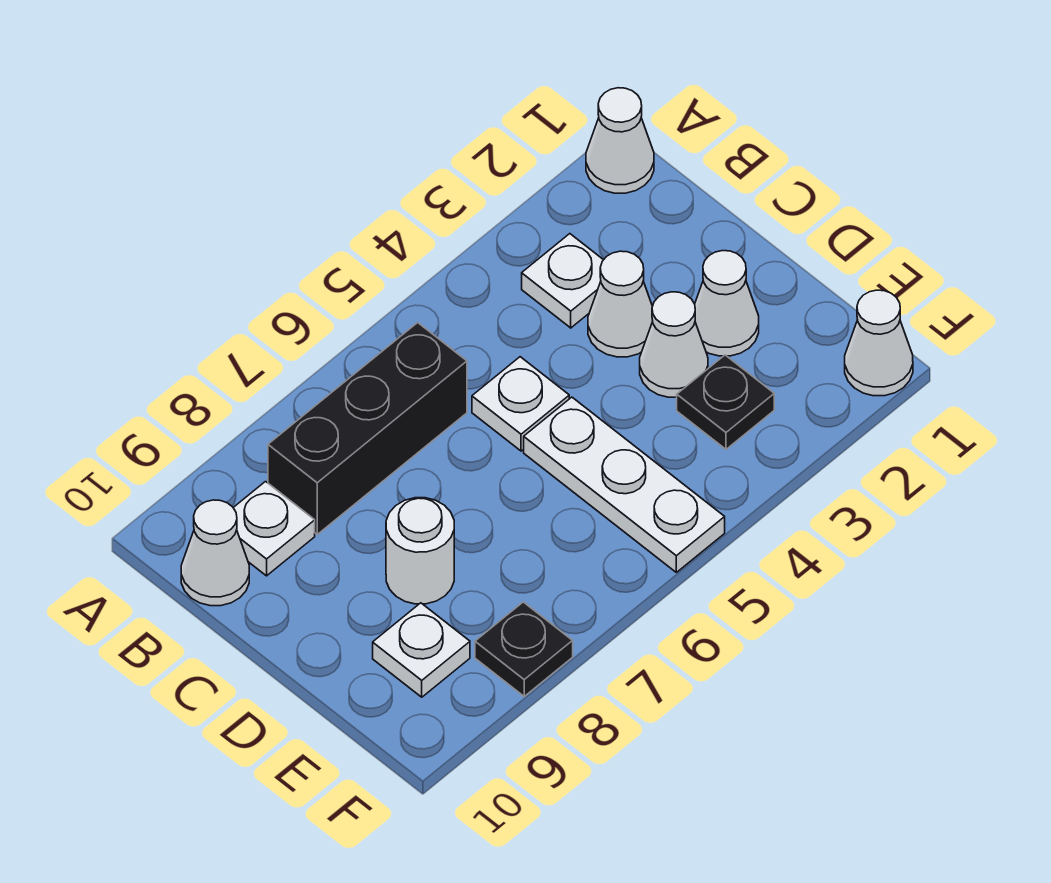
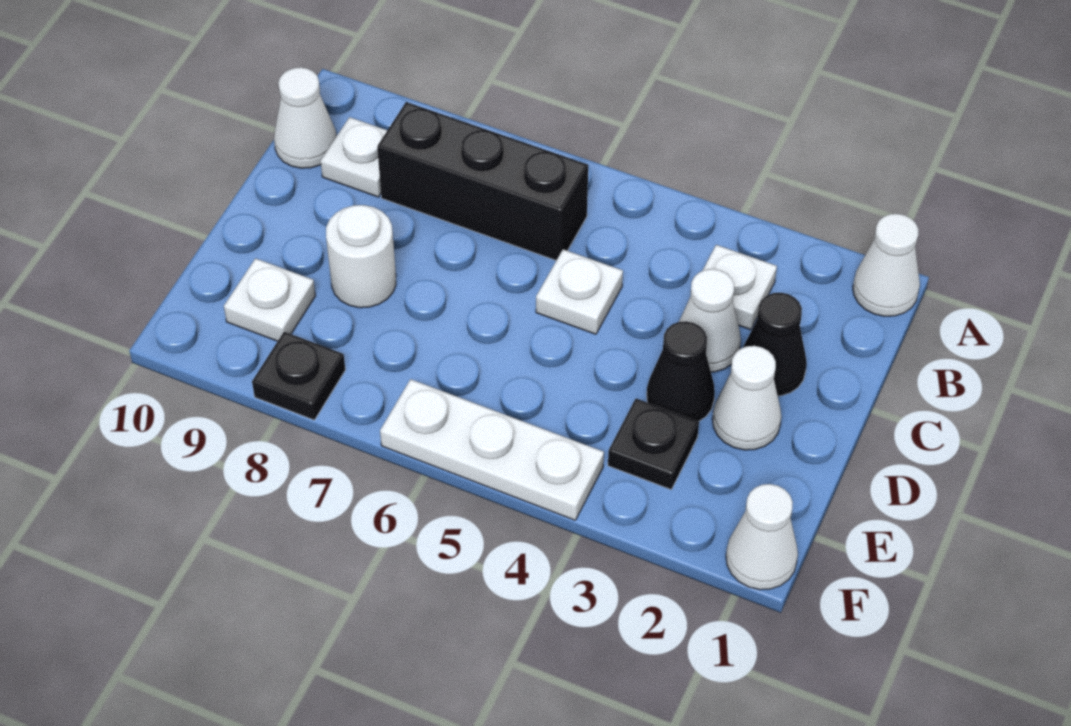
none -> black cone C2 level 1
white cone D3 level 1 -> black cone D3 level 1
white plate D5:F5 level 1 -> white plate F4:F6 level 1

